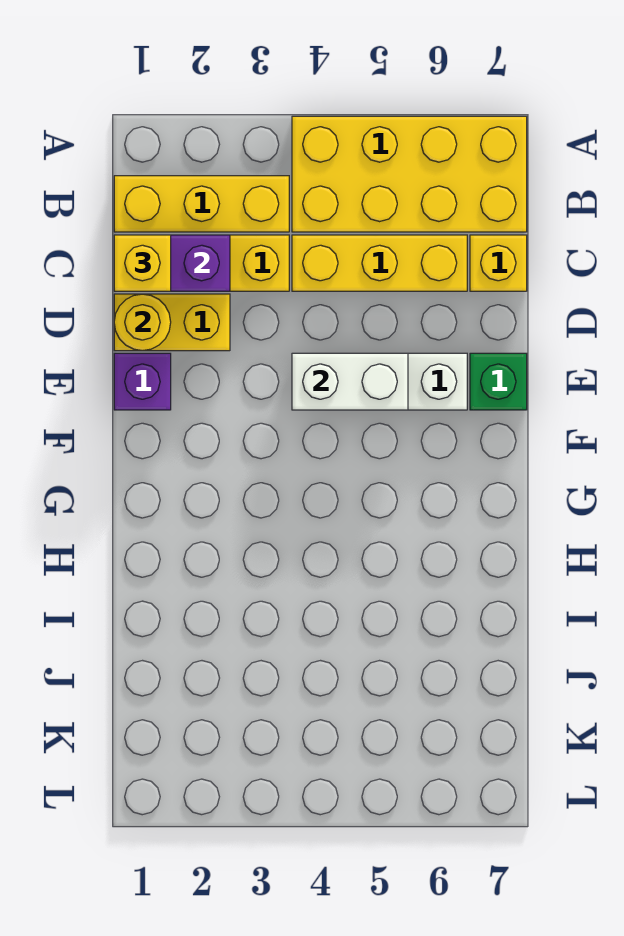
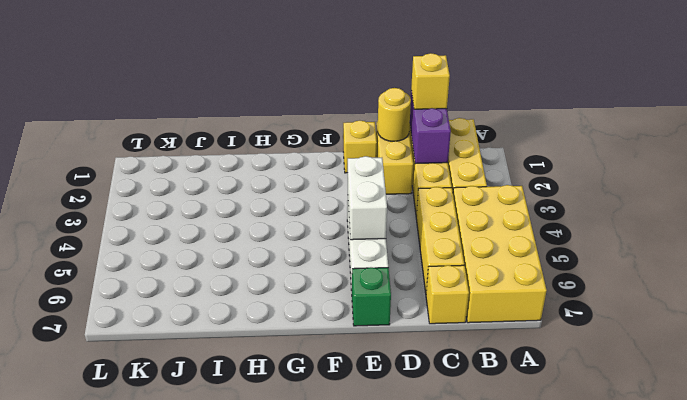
purple brick E1 level 1 -> yellow brick E1 level 1

